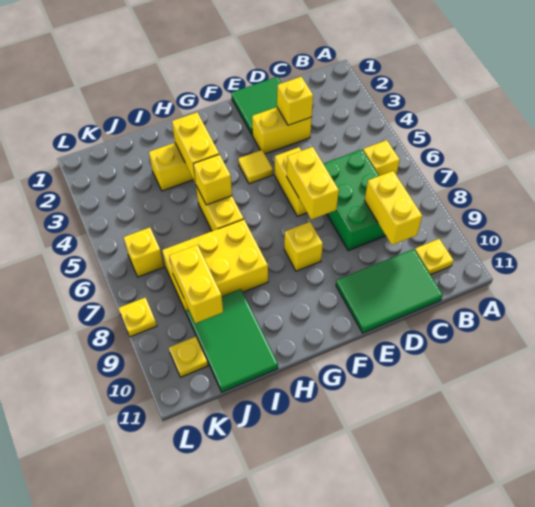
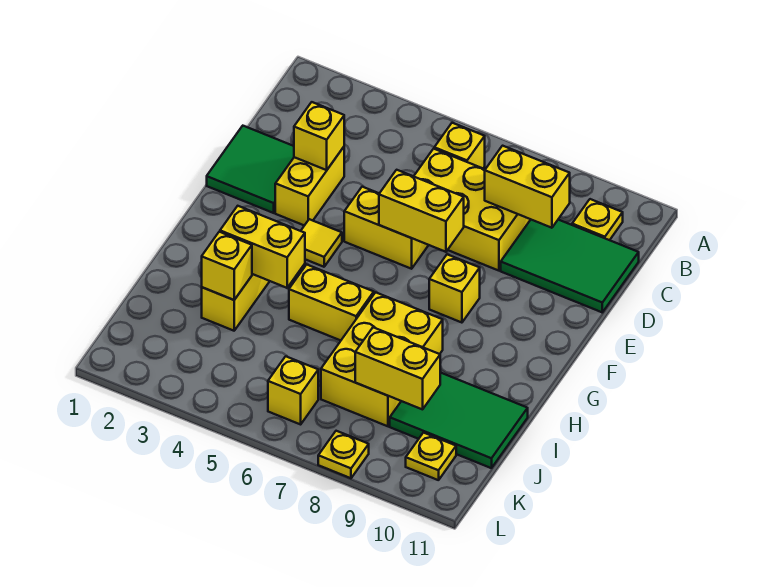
green brick C6:D8 level 1 -> yellow brick C6:D8 level 1
green tile C10:E11 level 1 -> green tile C9:D11 level 1
yellow brick H5 level 2 -> yellow brick I3 level 2

